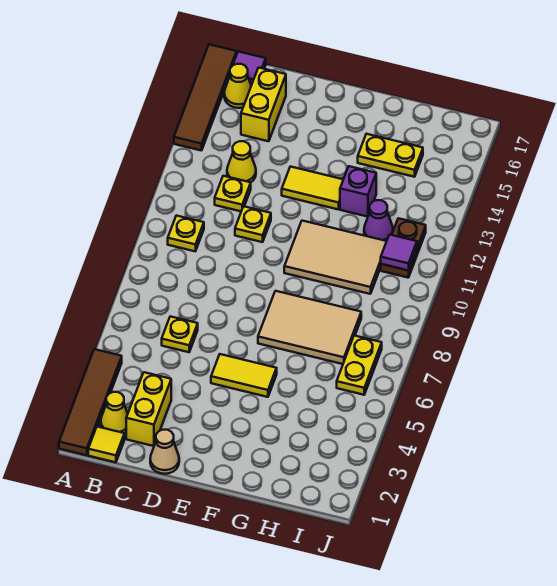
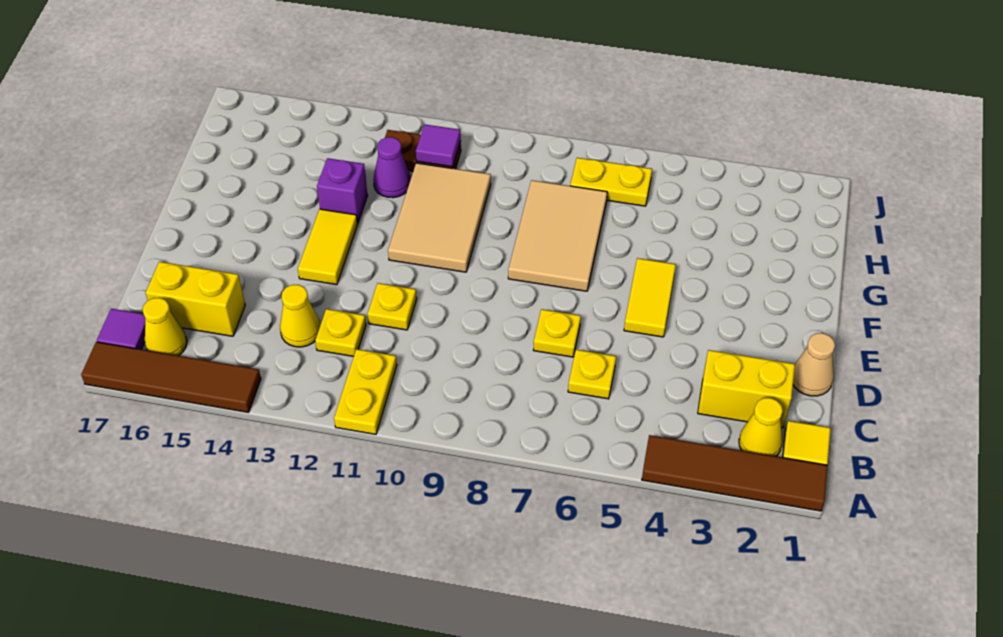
yellow plate B10 level 1 -> yellow plate D7 level 1
yellow plate G15:H15 level 1 -> yellow plate A11:B11 level 1

